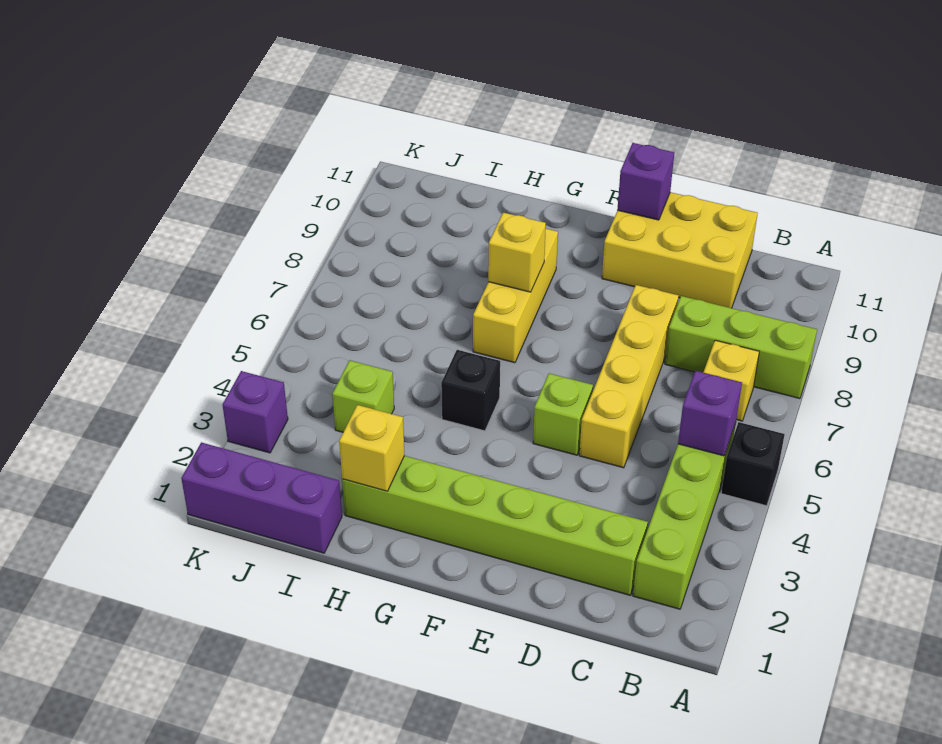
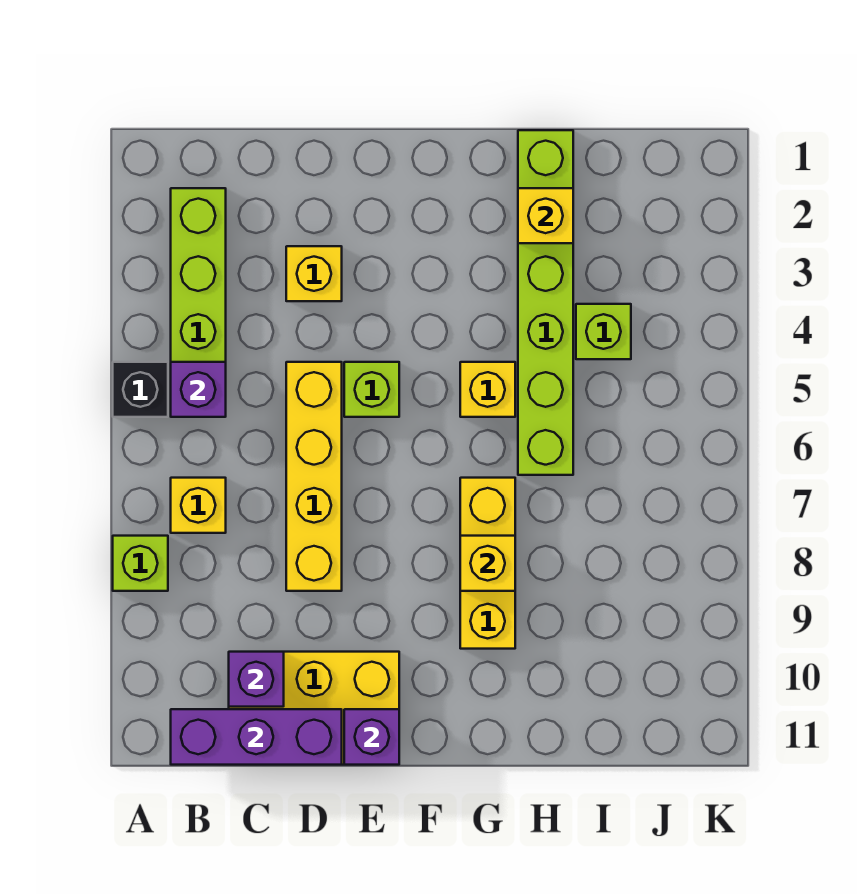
lime brick A8:C8 level 1 -> lime brick A8 level 1
lime brick C2:H2 level 1 -> lime brick H1:H6 level 1
none -> yellow brick D3 level 1
black brick G5 level 1 -> yellow brick G5 level 1
purple brick I1:K1 level 1 -> purple brick B11:D11 level 2
purple brick K3 level 1 -> purple brick C10 level 2

